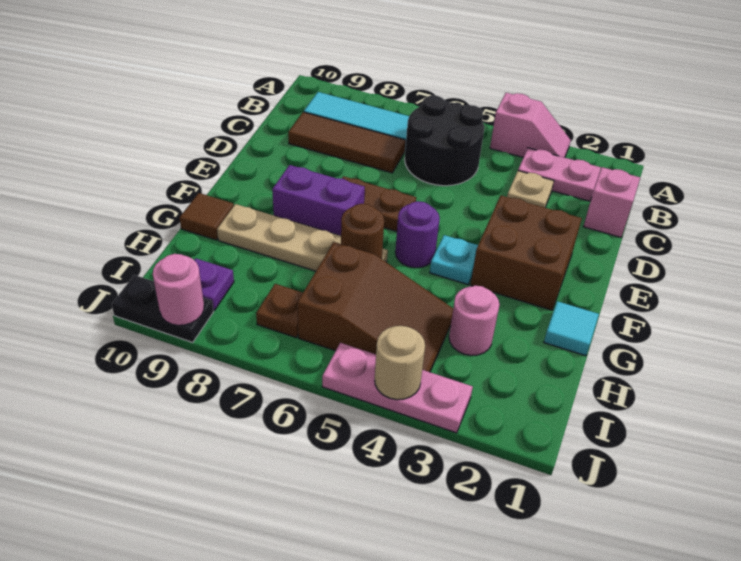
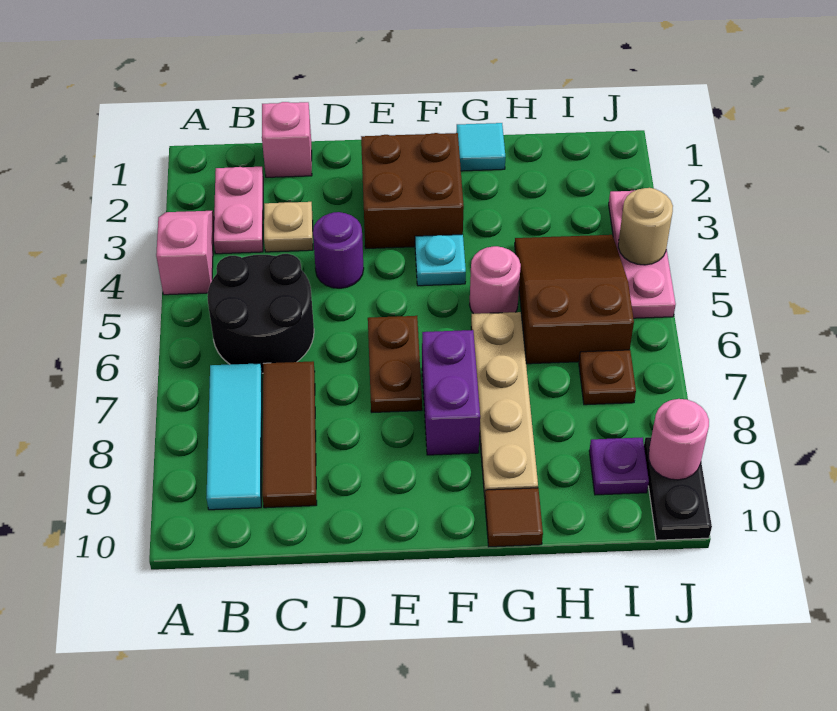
purple round brick F5 level 1 -> purple round brick D4 level 1
brown round brick G6 level 2 -> none
pink round brick H3 level 1 -> pink round brick G5 level 1

